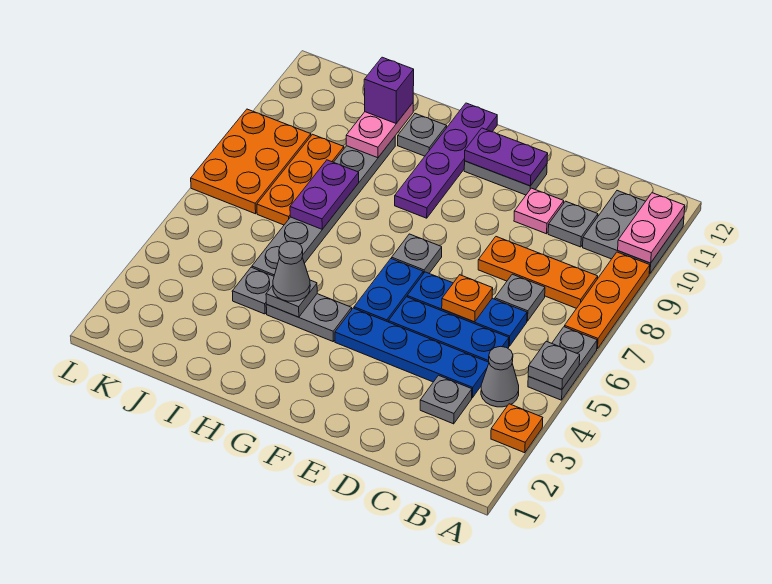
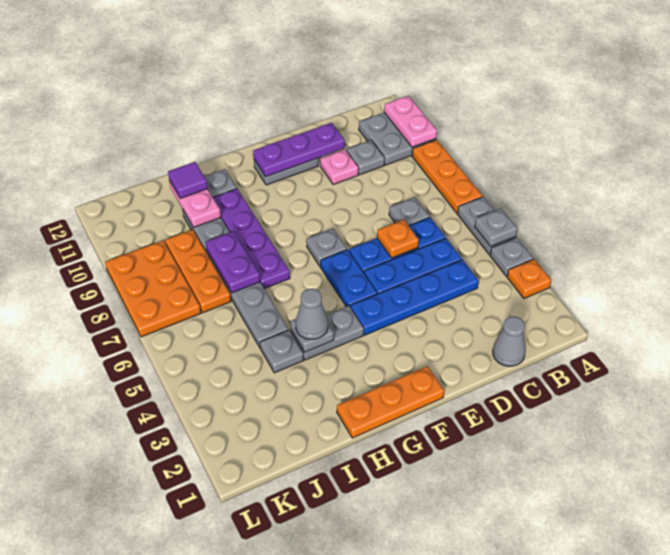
grey cone B4 level 1 -> grey cone C1 level 1
orange plate B8:D8 level 1 -> orange plate F1:H1 level 1
grey plate C3 level 1 -> grey plate A4 level 1
purple plate E11:F11 level 2 -> purple plate D11:F11 level 2
purple plate G9:G12 level 1 -> purple plate H7:H10 level 1
purple brick I11 level 3 -> purple tile I11 level 3

